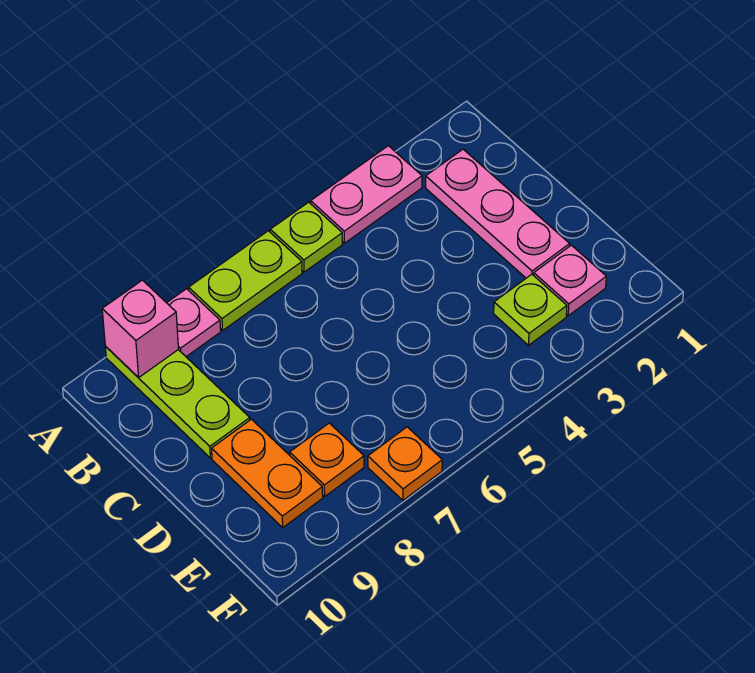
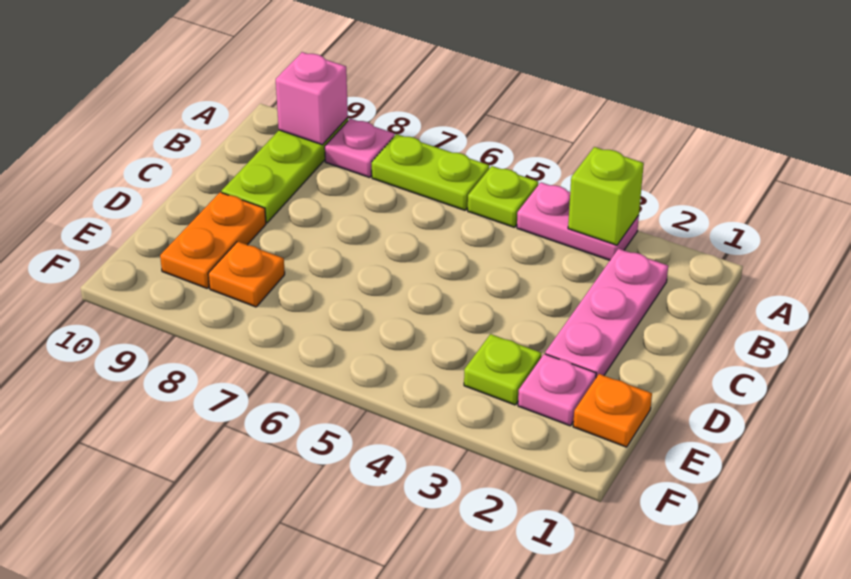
none -> lime brick A3 level 2
orange plate F7 level 1 -> orange plate E1 level 1

